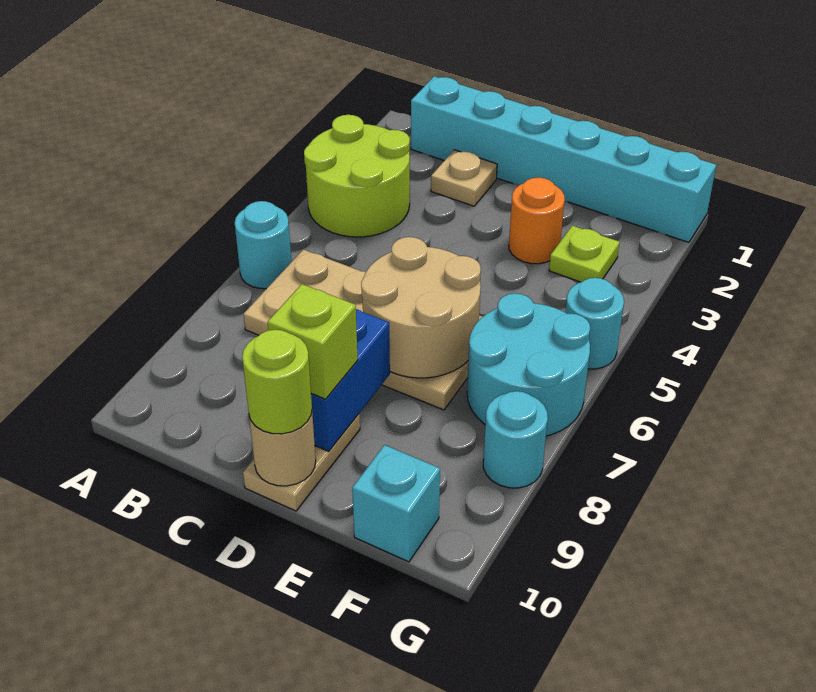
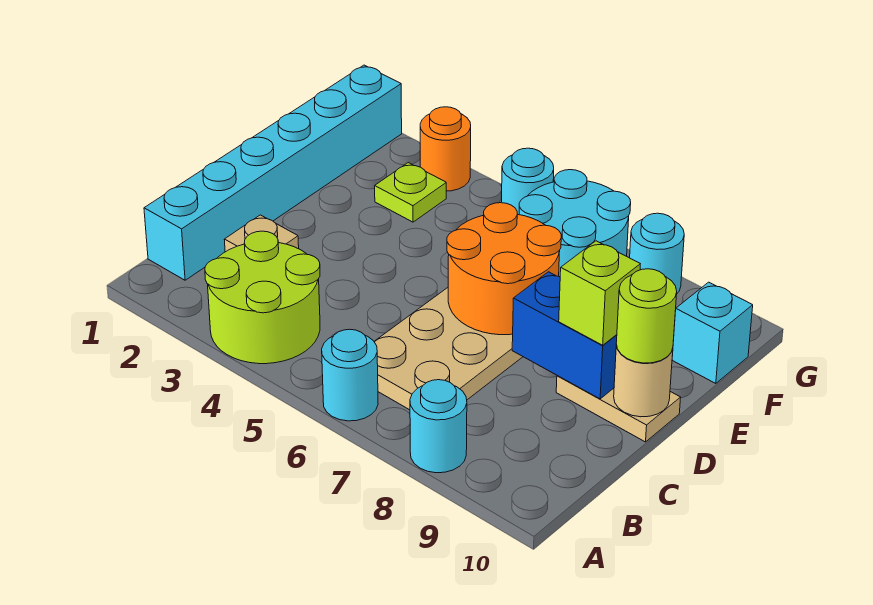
none -> cyan round brick A8 level 1
tan round brick D6:E7 level 2 -> orange round brick D6:E7 level 2
orange round brick E3 level 1 -> orange round brick G3 level 1

